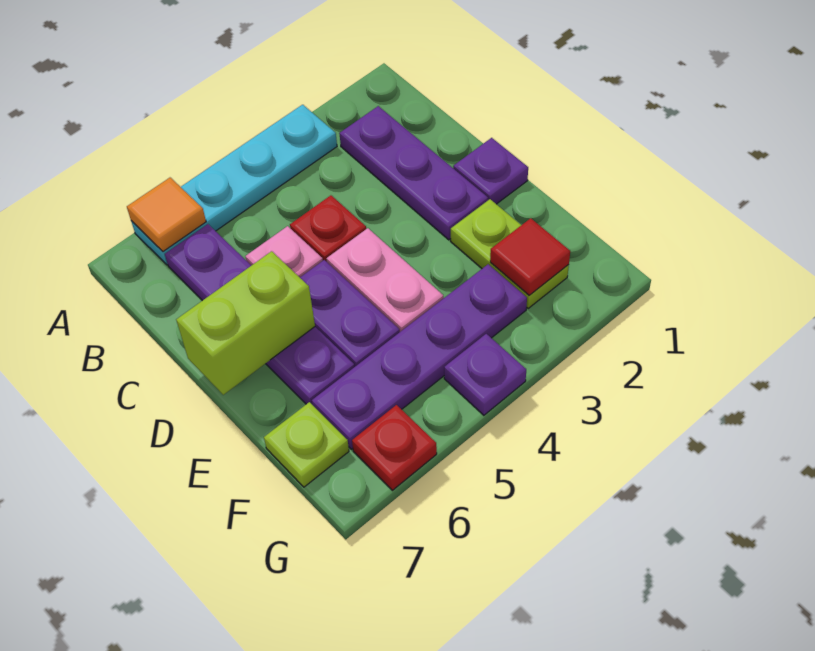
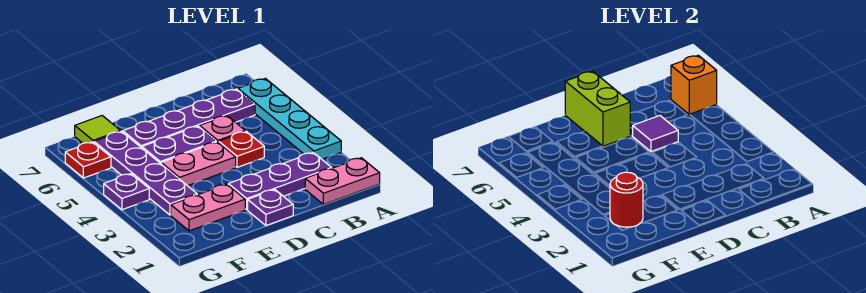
none -> pink plate A1:B1 level 1
orange tile A6 level 2 -> orange brick A6 level 2
none -> purple tile C5 level 2
lime plate E2:F2 level 1 -> pink plate E2:F2 level 1
red tile F2 level 2 -> red round brick F2 level 2
lime plate F7 level 1 -> lime tile F7 level 1

